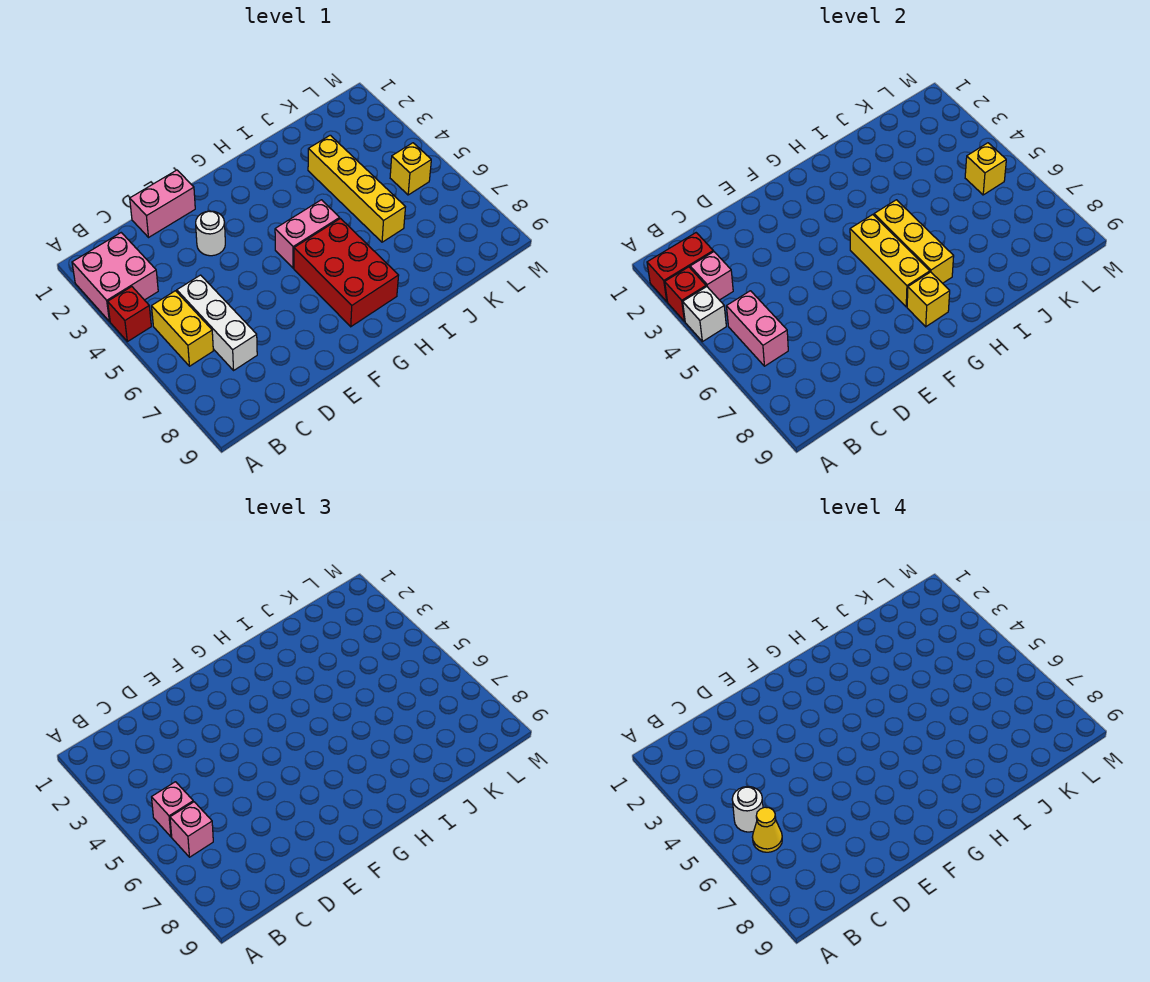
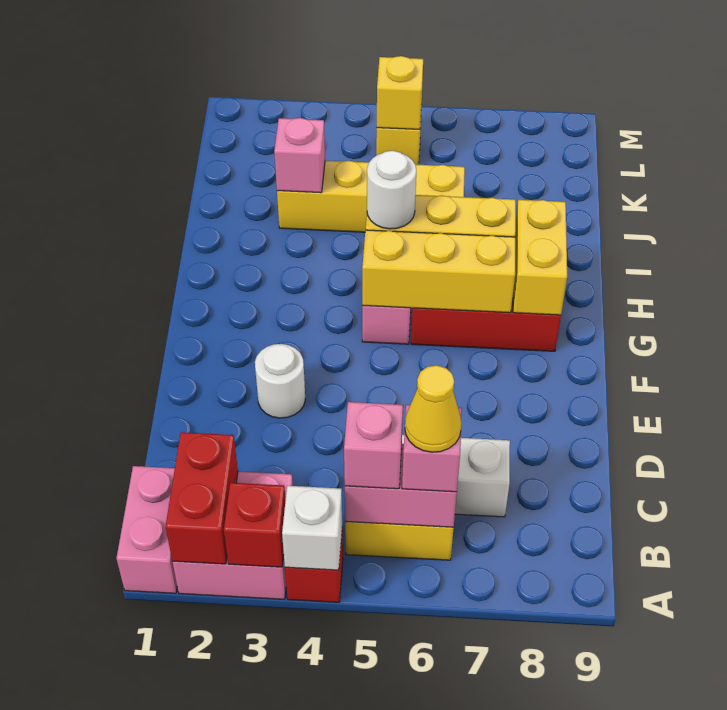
pink brick B3 level 2 -> pink brick J3 level 2
white round brick B5 level 4 -> white round brick H5 level 3
pink brick D1:E1 level 1 -> pink brick A1:B1 level 1
yellow brick G8 level 2 -> yellow brick G8:H8 level 2

